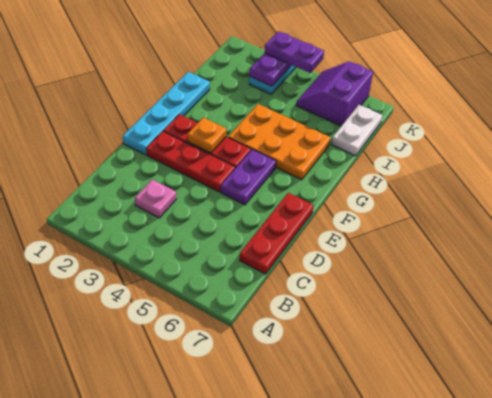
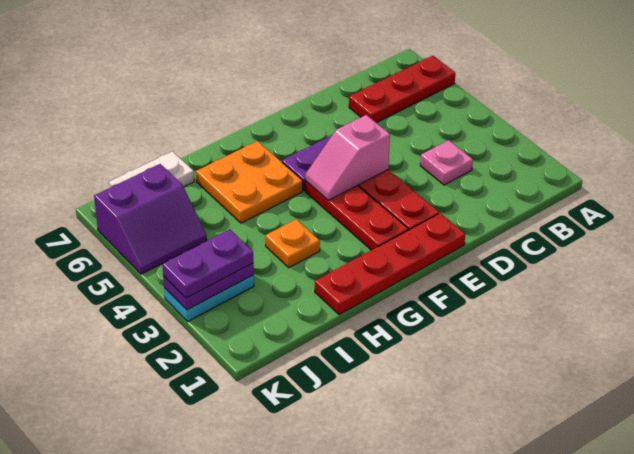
red plate C7:E7 level 1 -> red plate A6:C6 level 1
cyan plate E1:H1 level 1 -> red plate E1:H1 level 1
none -> pink slope E4:F4 level 2 top E
orange plate F3 level 2 -> orange plate H3 level 1
orange plate G4:H6 level 1 -> orange plate G5:H6 level 1
purple plate K3:K4 level 3 -> purple plate J3:K3 level 3

